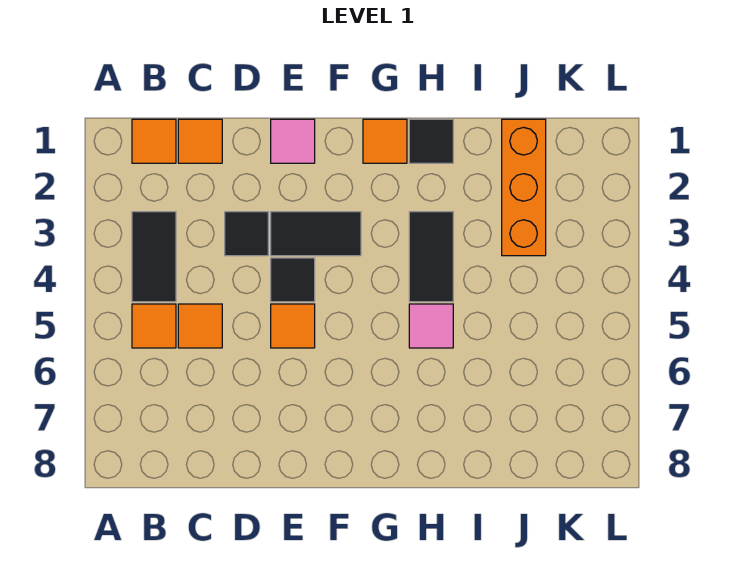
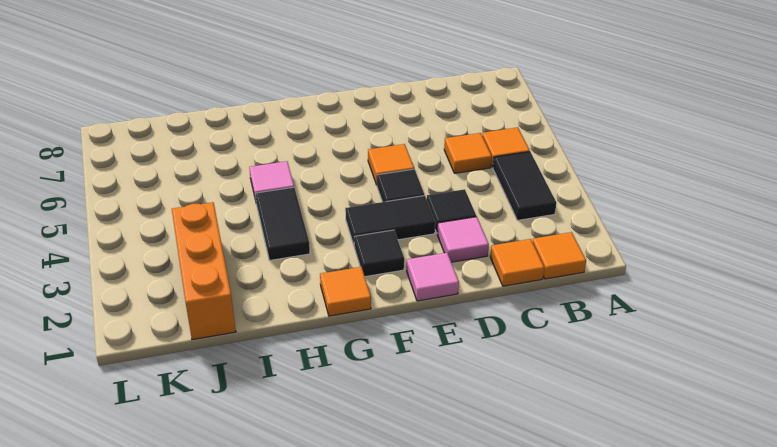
none -> pink tile D2 level 1
black tile H1 level 1 -> black tile F2 level 1

